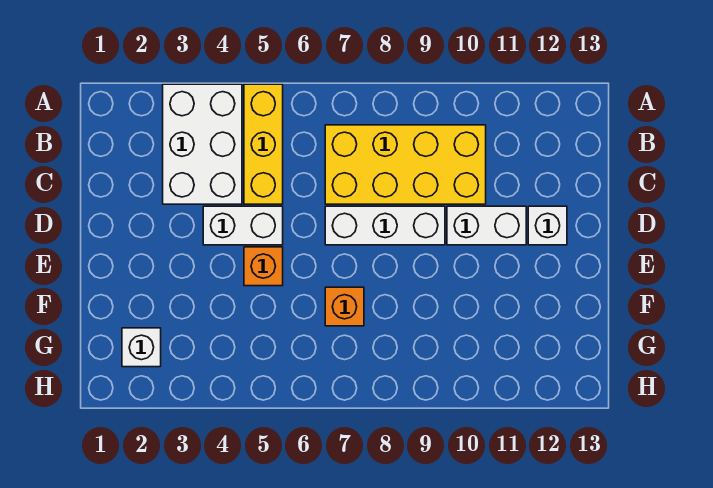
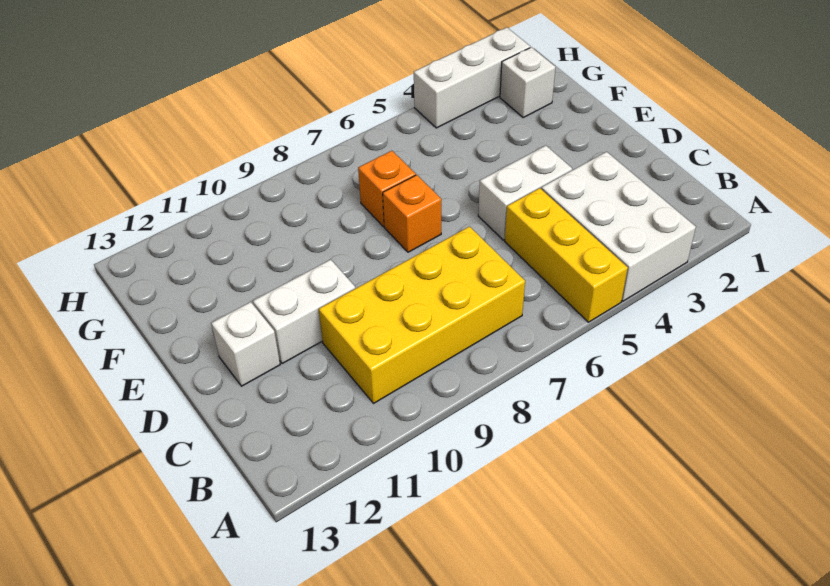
white brick D7:D9 level 1 -> white brick H2:H4 level 1
orange brick E5 level 1 -> orange brick E7 level 1

